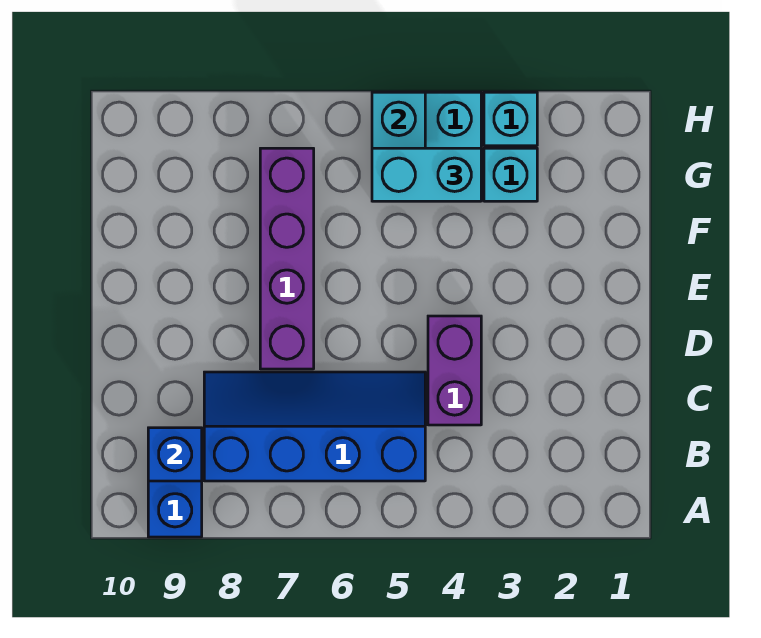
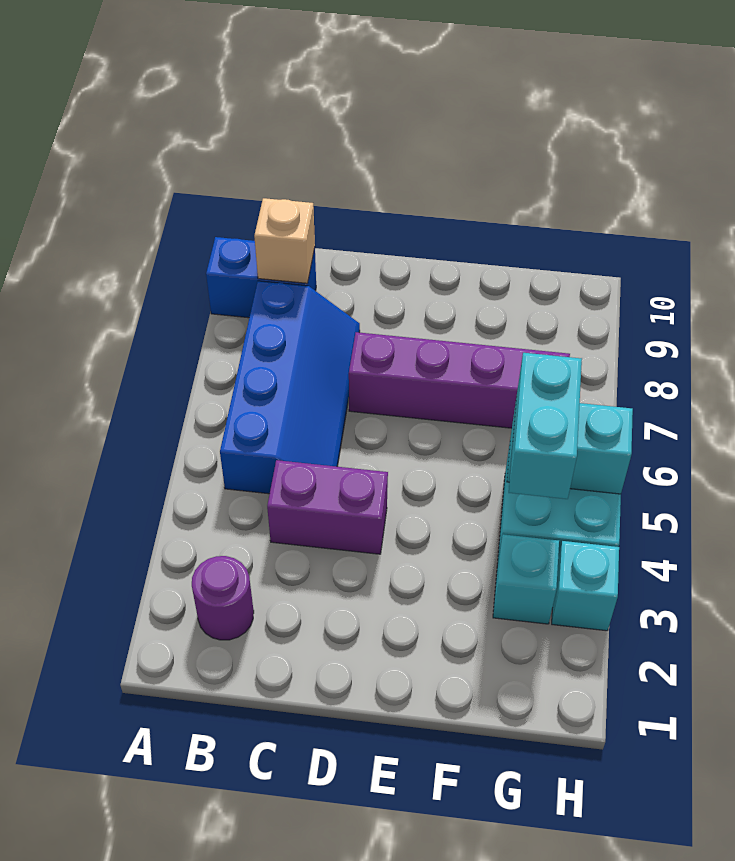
none -> purple round brick B2 level 1
blue brick B9 level 2 -> tan brick B9 level 2

